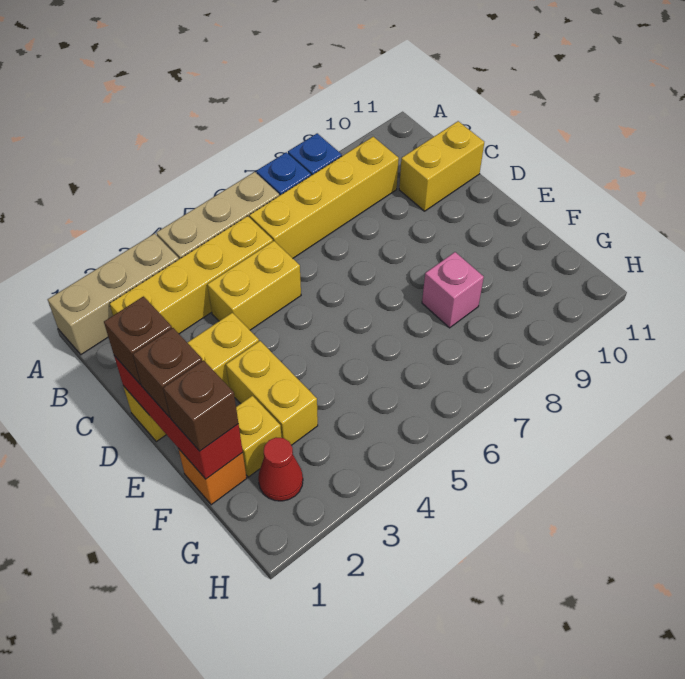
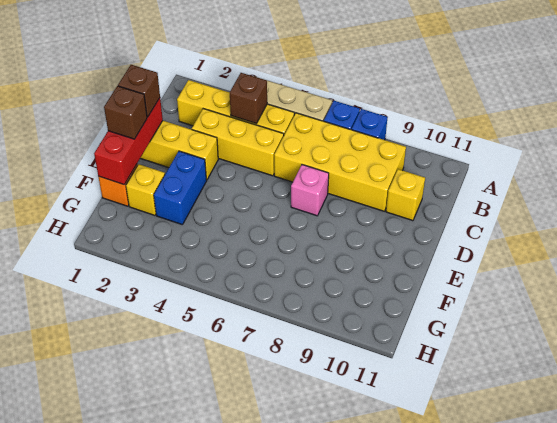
tan brick A1:A3 level 1 -> none
yellow brick B6:B9 level 1 -> yellow brick B6:C9 level 1
yellow brick C4:C5 level 1 -> yellow brick C3:C5 level 1
yellow brick C10:C11 level 1 -> yellow brick C10 level 1
yellow brick E3:F3 level 1 -> blue brick E3:F3 level 1
brown brick F1 level 3 -> brown brick B4 level 2
pink brick F8 level 1 -> pink brick D7 level 1
red cone G2 level 1 -> none

